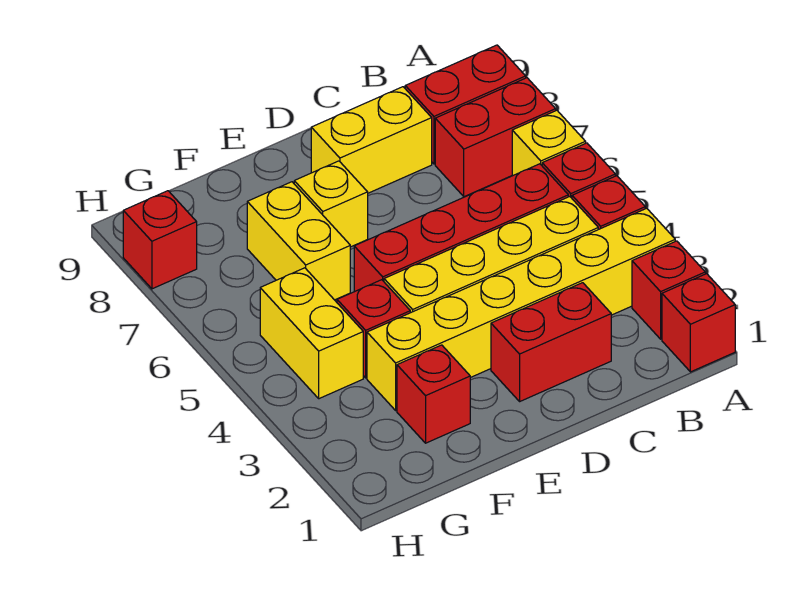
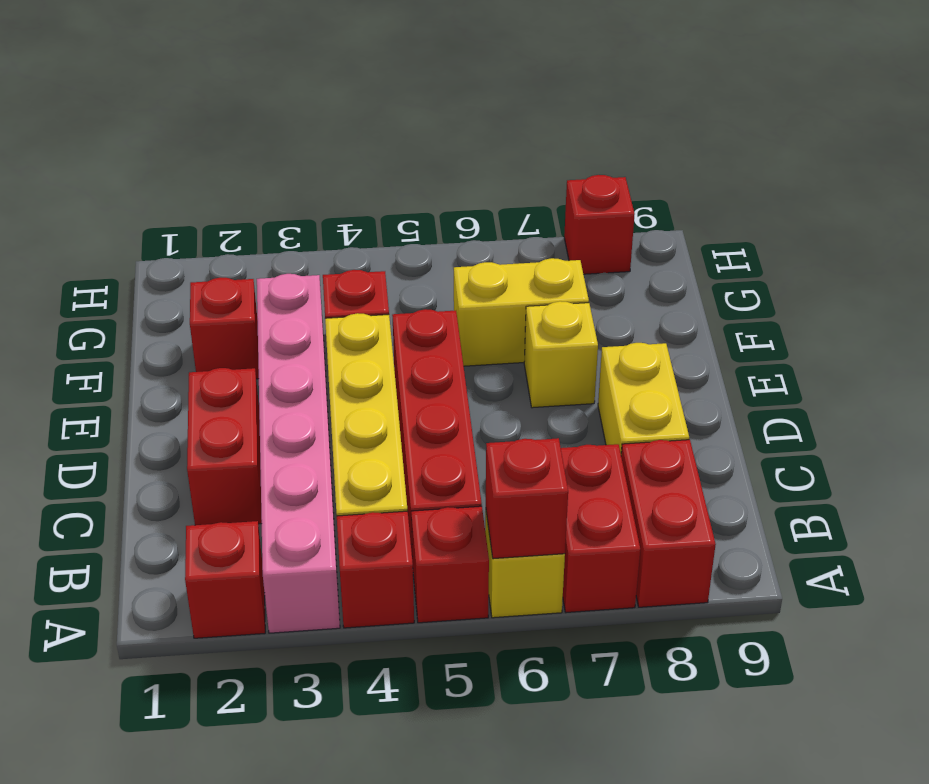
red brick A1 level 1 -> red brick A6 level 2
yellow brick A3:F3 level 1 -> pink brick A3:F3 level 1
yellow brick G4:G5 level 1 -> none

